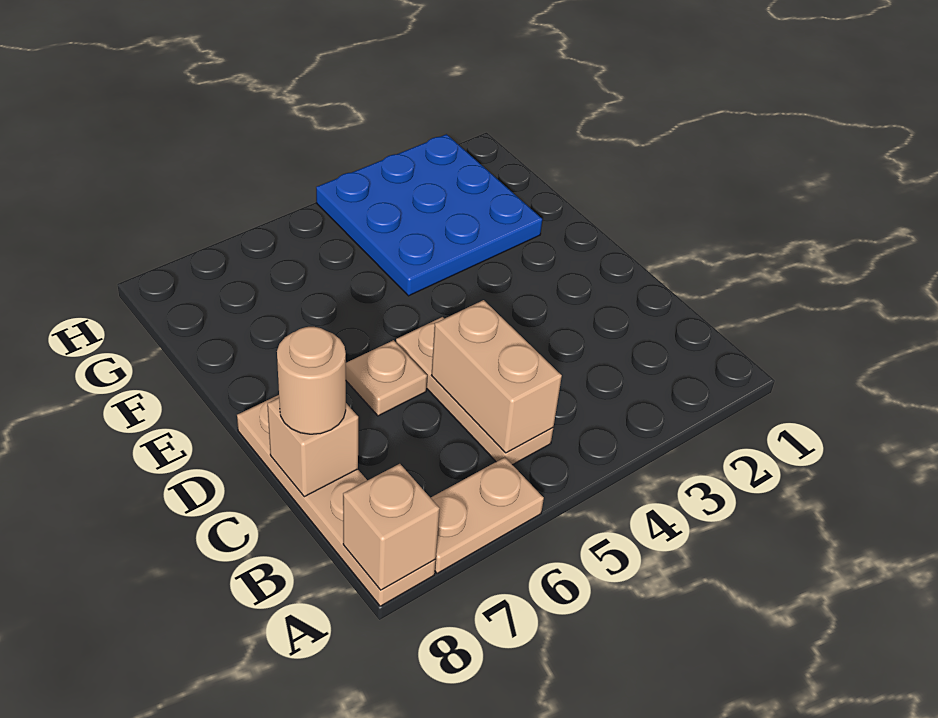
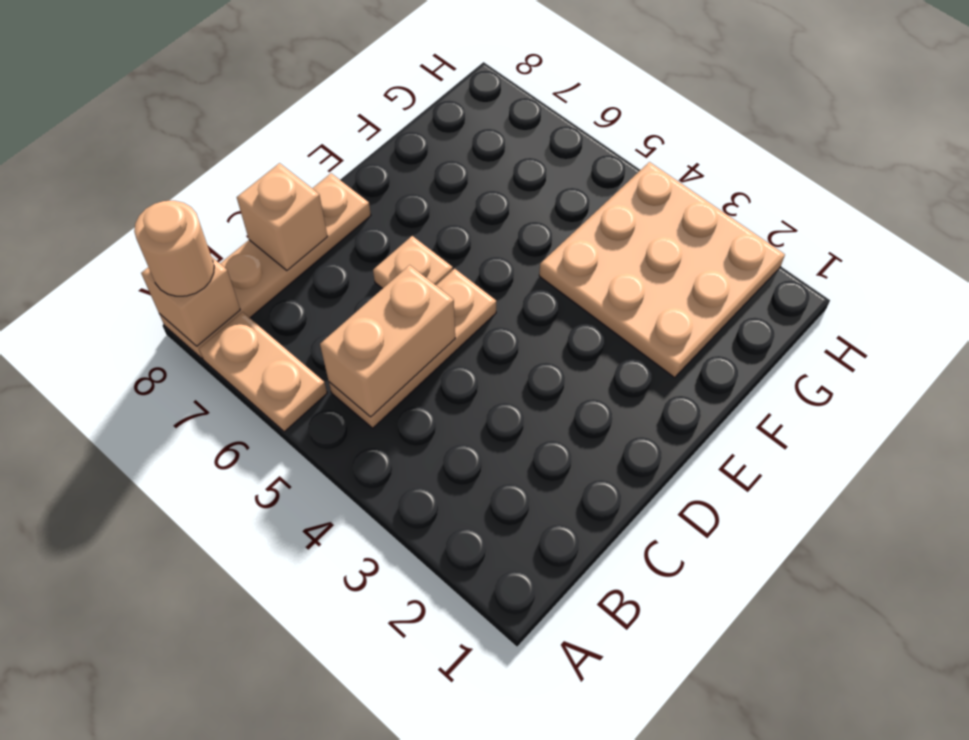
tan round brick C8 level 3 -> tan round brick A8 level 3
blue plate F2:H4 level 1 -> tan plate F2:H4 level 1

